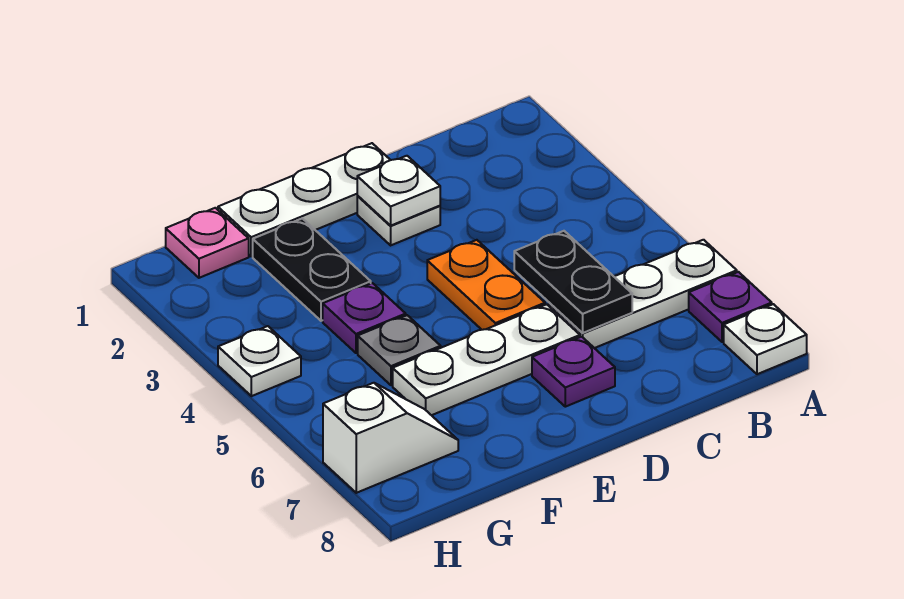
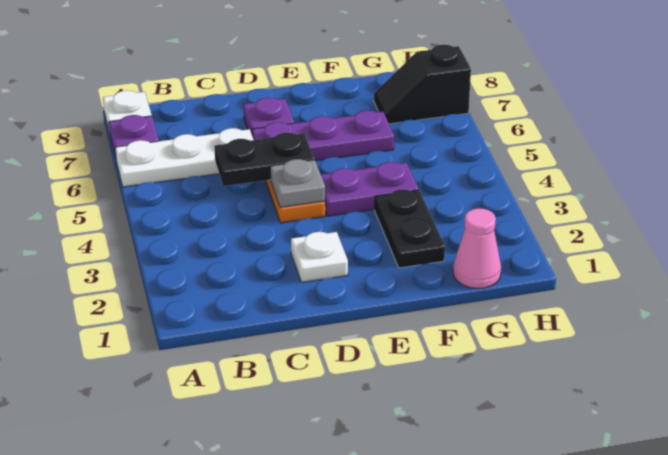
black plate C5:C6 level 2 -> black plate C5:D5 level 2
white plate D1:F1 level 1 -> none
white plate D2 level 2 -> none
white plate D6:F6 level 1 -> purple plate D6:F6 level 1
purple plate F4 level 1 -> purple plate E4:F4 level 1
grey plate F5 level 1 -> grey plate D4 level 2
pink plate G1 level 1 -> pink cone G1 level 1
white slope G7:H7 level 1 top H -> black slope G7:H7 level 1 top H
white plate H4 level 1 -> none

